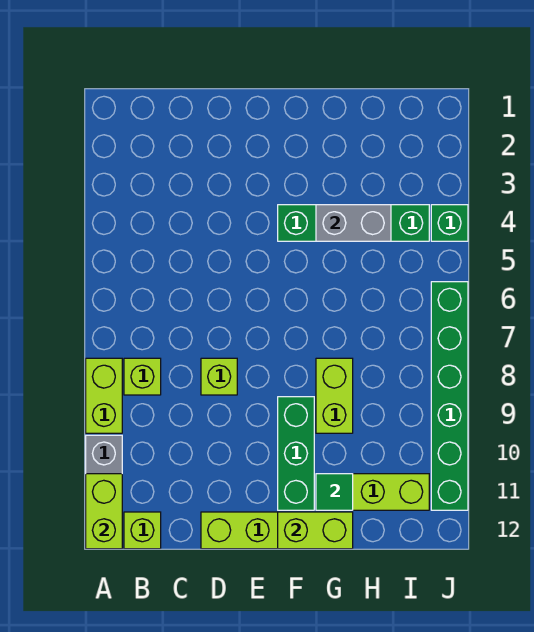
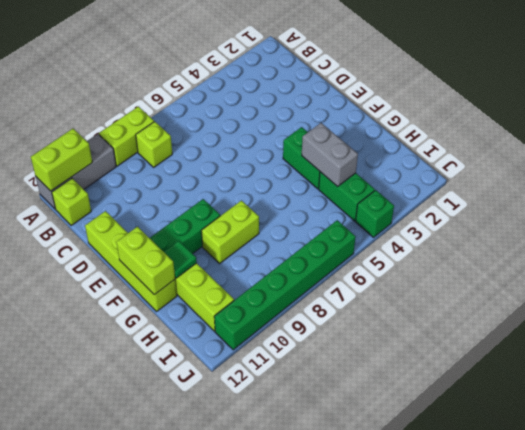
lime brick D8 level 1 -> none

